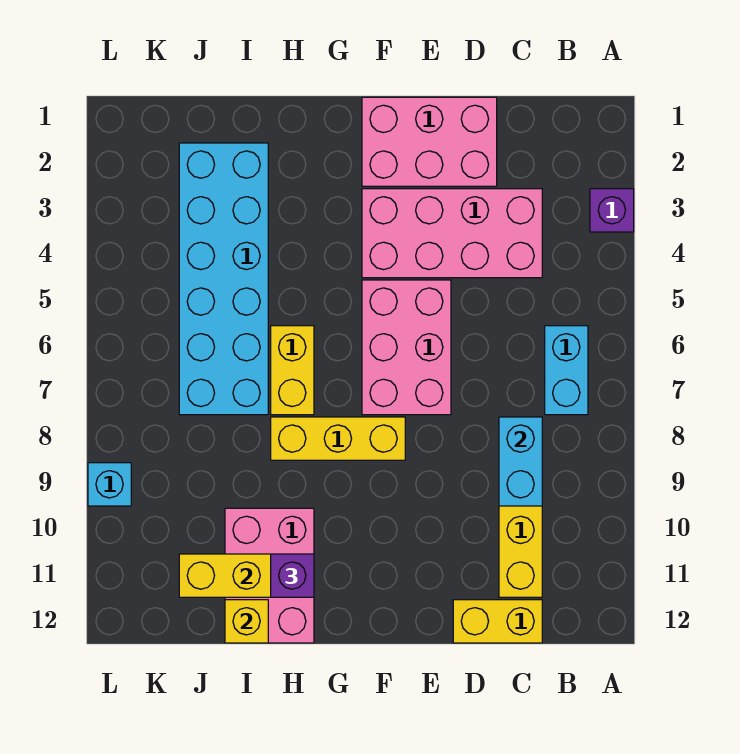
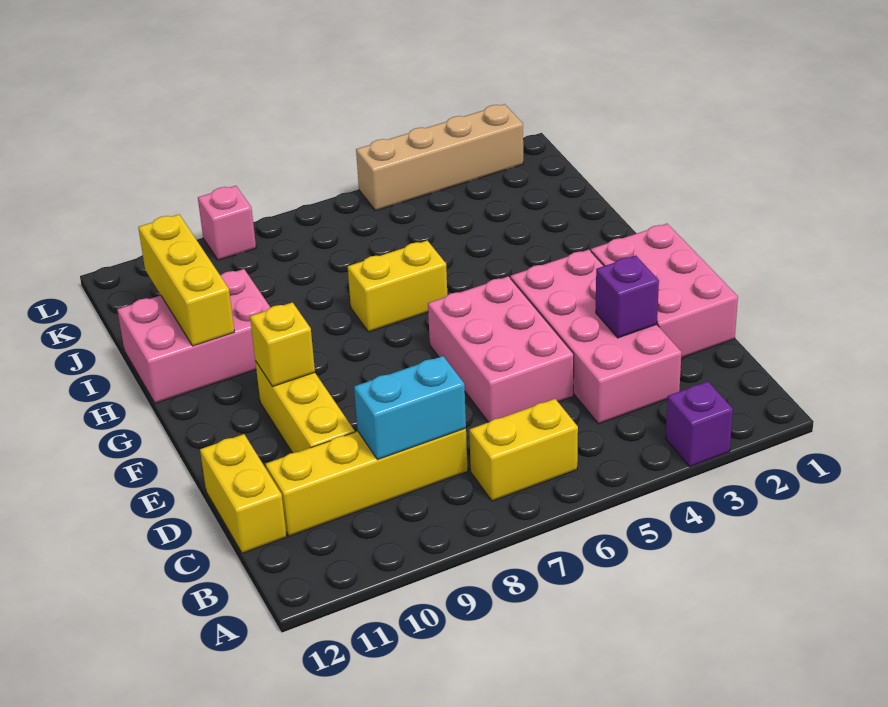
cyan brick B6:B7 level 1 -> yellow brick B6:B7 level 1
pink brick E5:F7 level 1 -> pink brick D5:F6 level 1
yellow brick F8:H8 level 1 -> yellow brick D10:F10 level 1
purple brick H11 level 3 -> purple brick D3 level 2
cyan brick I2:J7 level 1 -> none
yellow brick I12 level 2 -> yellow brick F10 level 2
none -> tan brick L2:L5 level 1
cyan brick L9 level 1 -> pink brick L9 level 1

